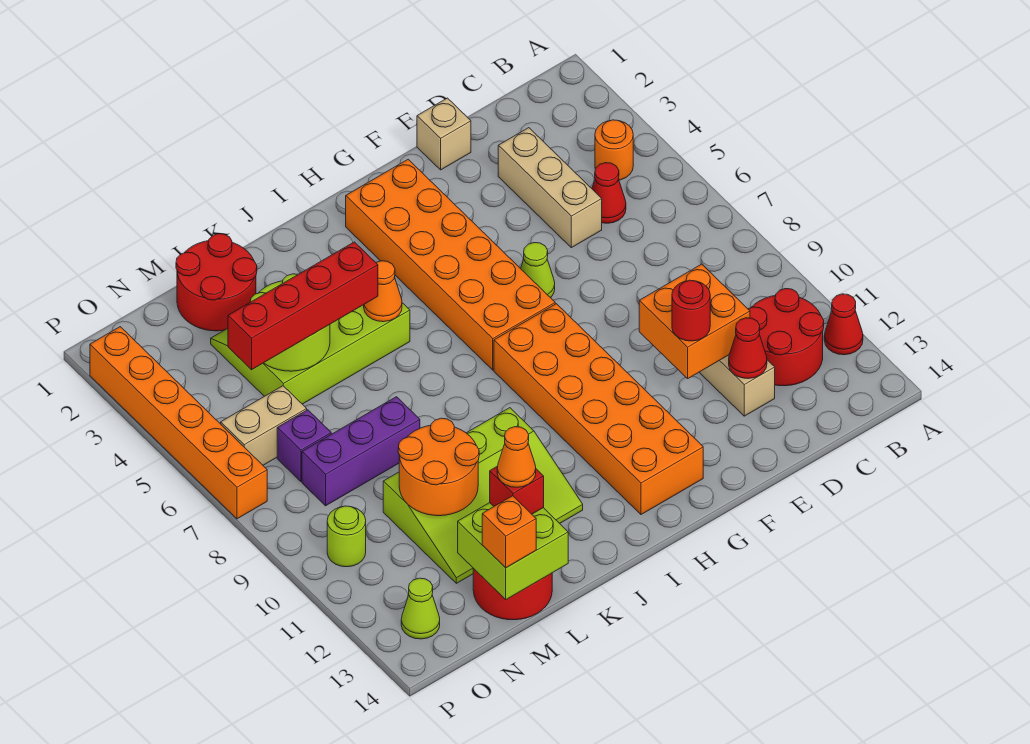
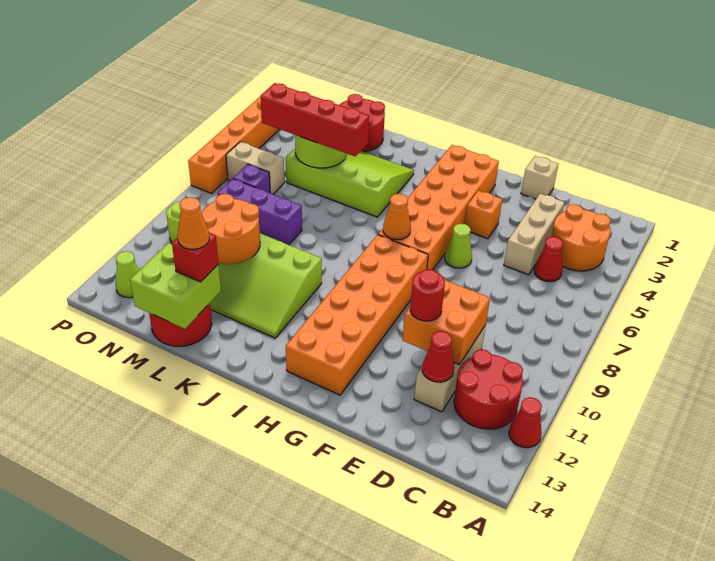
orange round brick B4 level 1 -> orange round brick B3:C4 level 1
orange cone J5 level 2 -> orange cone H7 level 2
orange brick M14 level 3 -> orange brick F4 level 1

